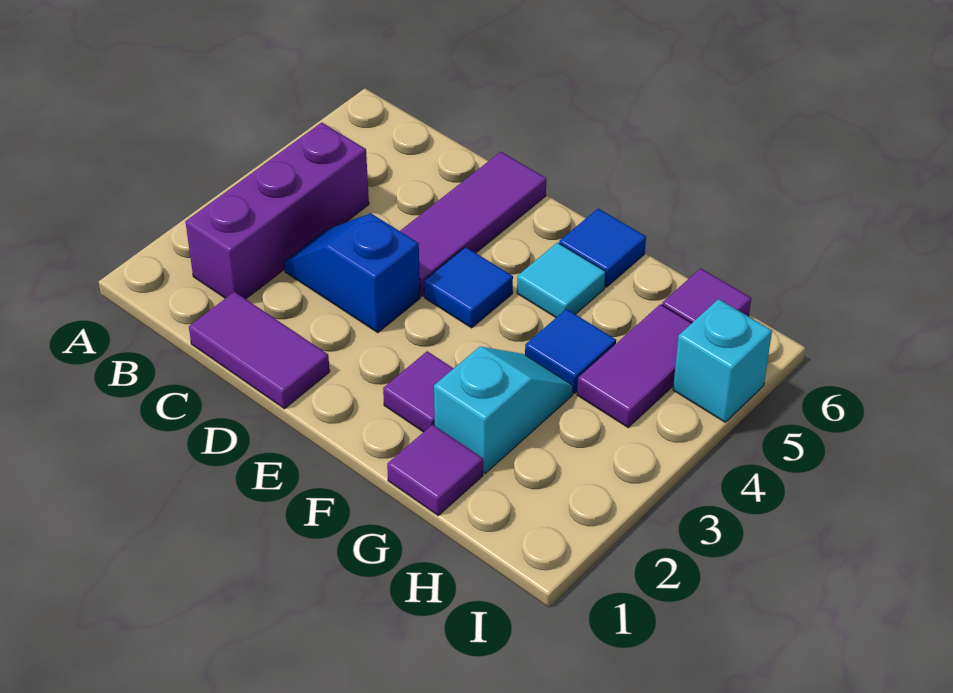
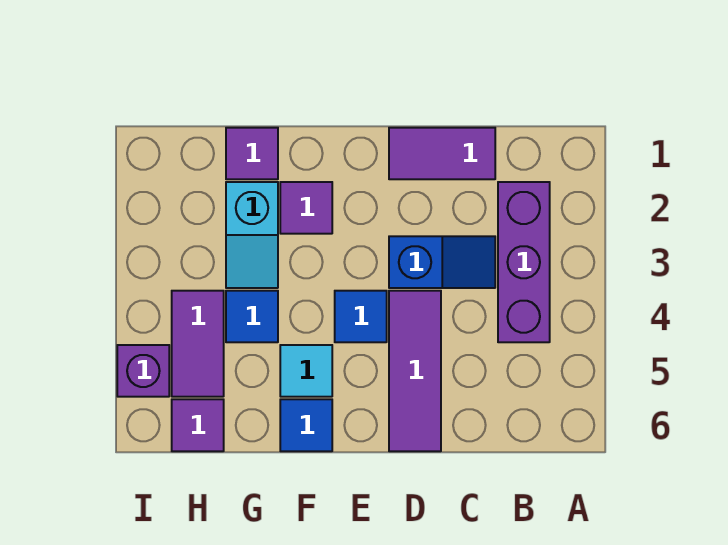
cyan brick I5 level 1 -> purple brick I5 level 1

